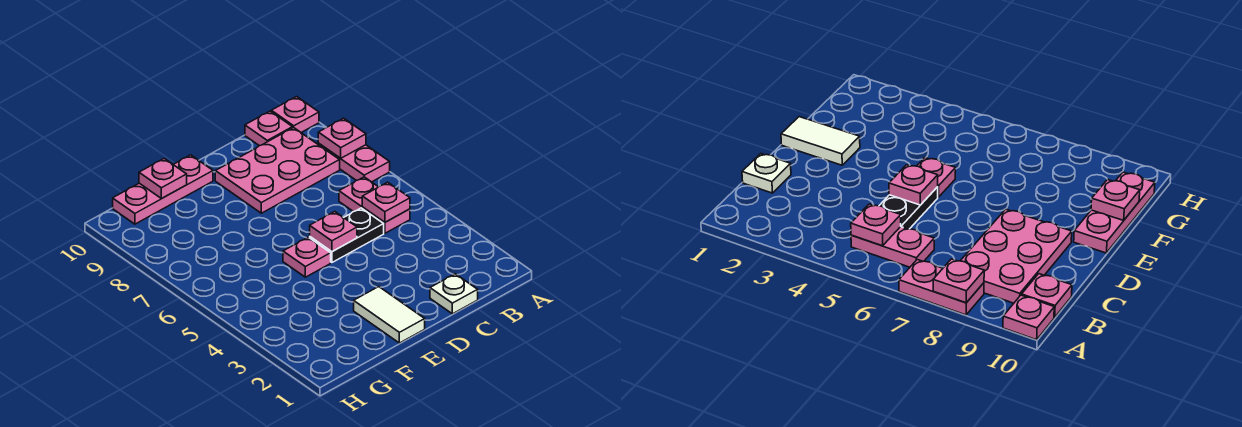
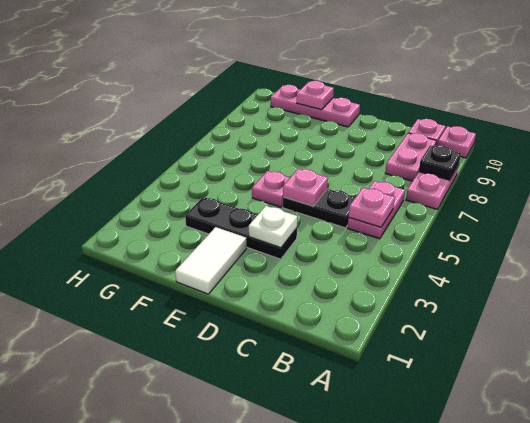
pink plate A8 level 2 -> black plate A8 level 2
pink plate B8:D9 level 1 -> pink plate B8:B9 level 1
white plate C1 level 1 -> white plate D3 level 2
none -> black plate D3:F3 level 1

